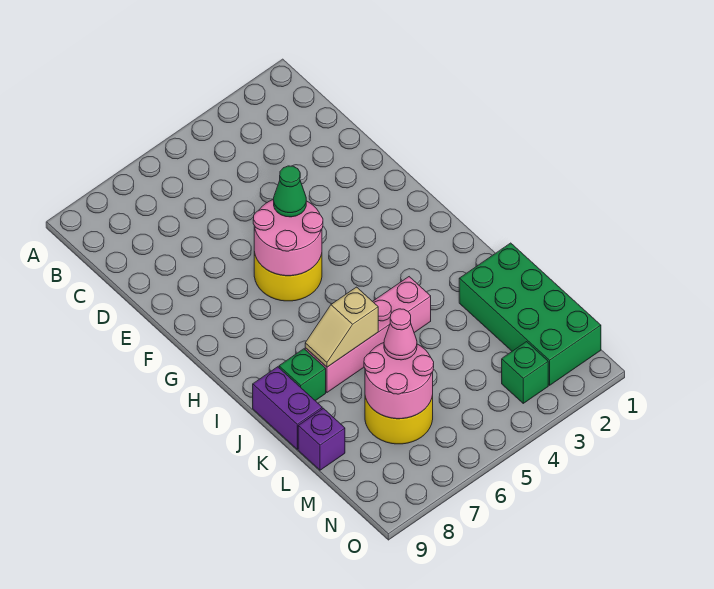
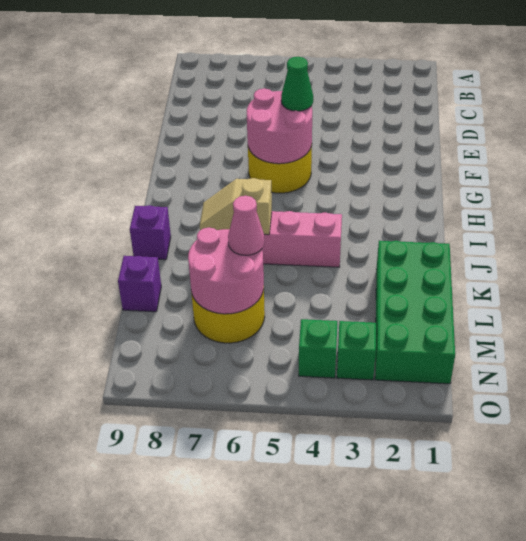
green brick J8 level 1 -> green brick N4 level 1
purple brick J9:K9 level 1 -> purple brick J9 level 1

